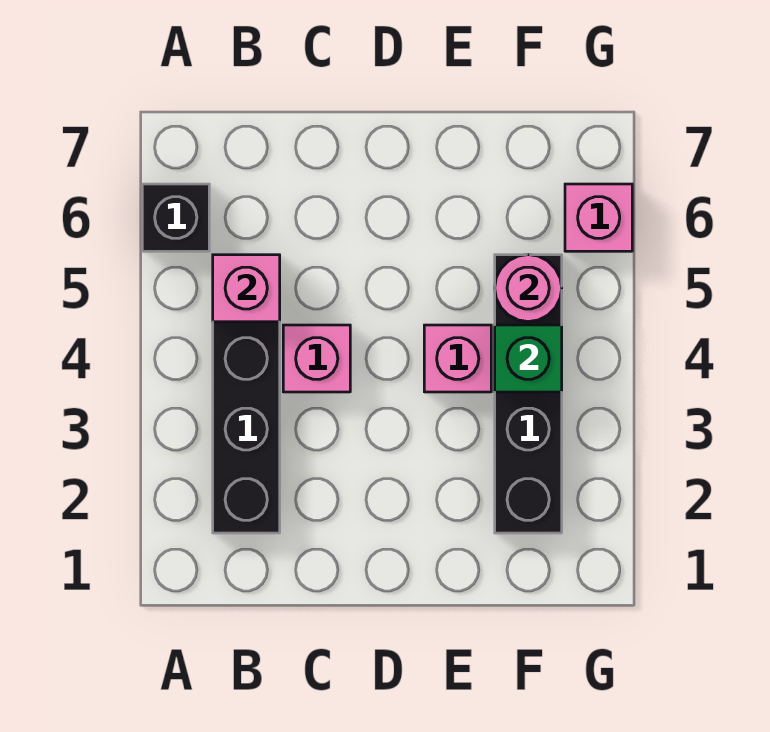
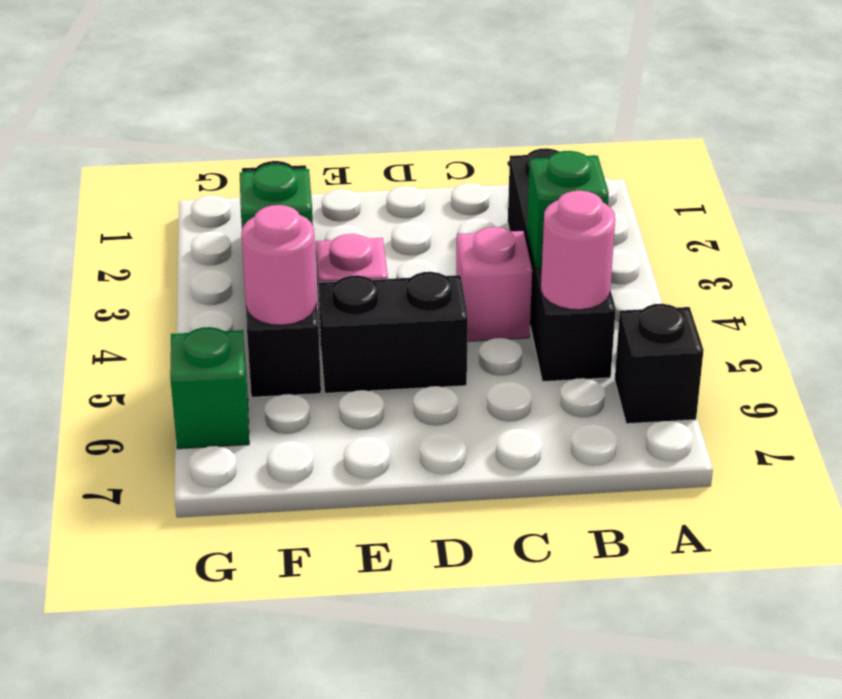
none -> green brick B4 level 2
pink brick B5 level 2 -> pink round brick B5 level 2
none -> black brick D5:E5 level 1
pink brick G6 level 1 -> green brick G6 level 1

